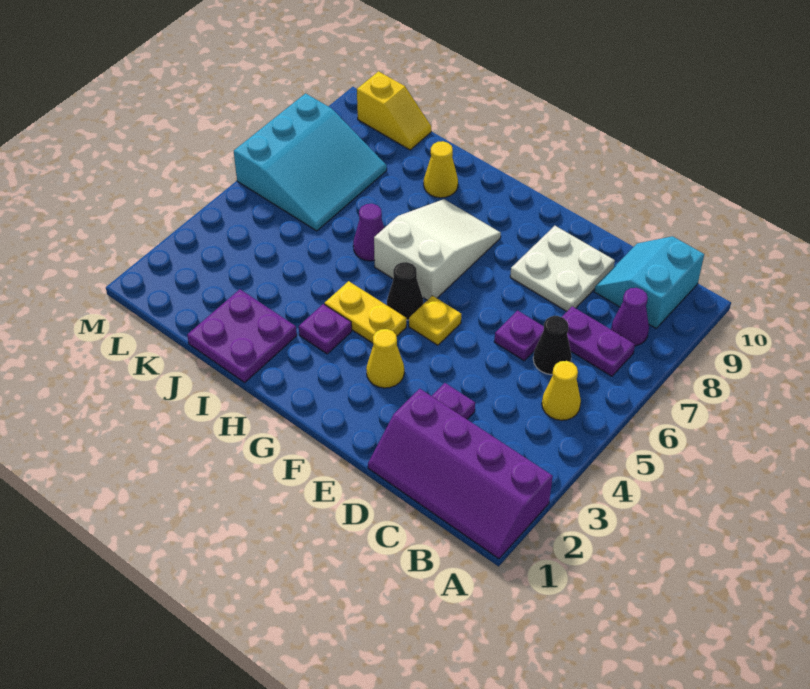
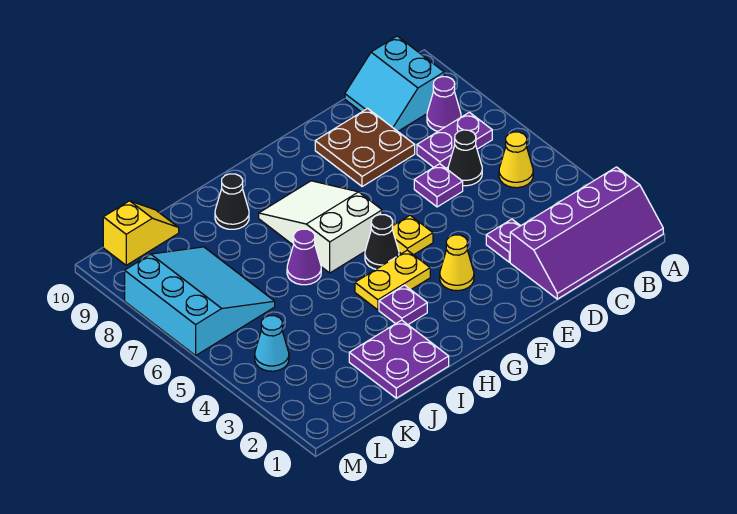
white plate D8:E9 level 1 -> brown plate D8:E9 level 1
yellow cone I9 level 1 -> black cone I9 level 1
none -> cyan cone L4 level 1

